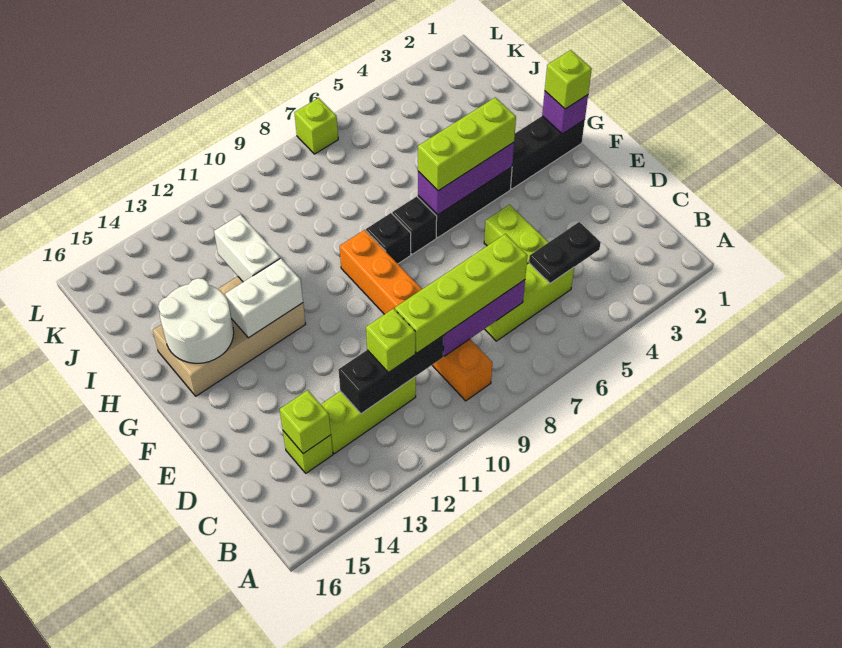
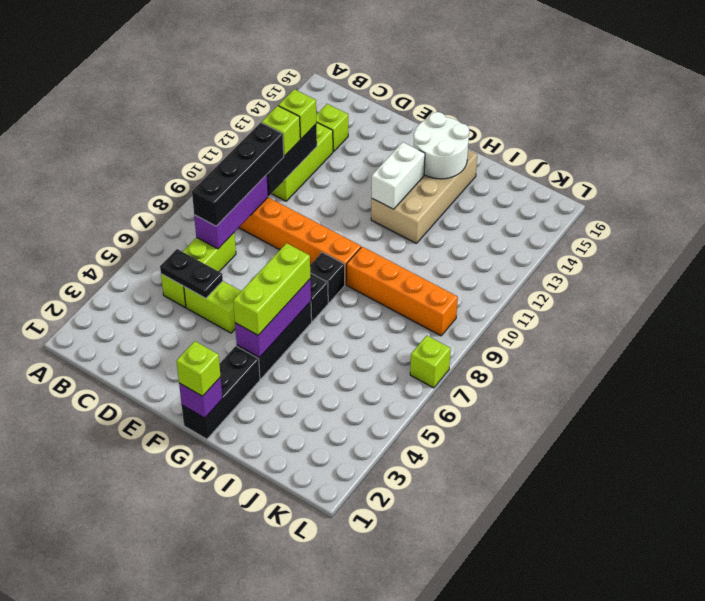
black plate C4:C5 level 2 -> black plate C5:D5 level 2
lime brick C7:C10 level 3 -> black brick C7:C10 level 3
lime brick C14 level 2 -> lime brick C12 level 3
none -> orange brick H9:K9 level 1
white brick H12:I12 level 2 -> none

